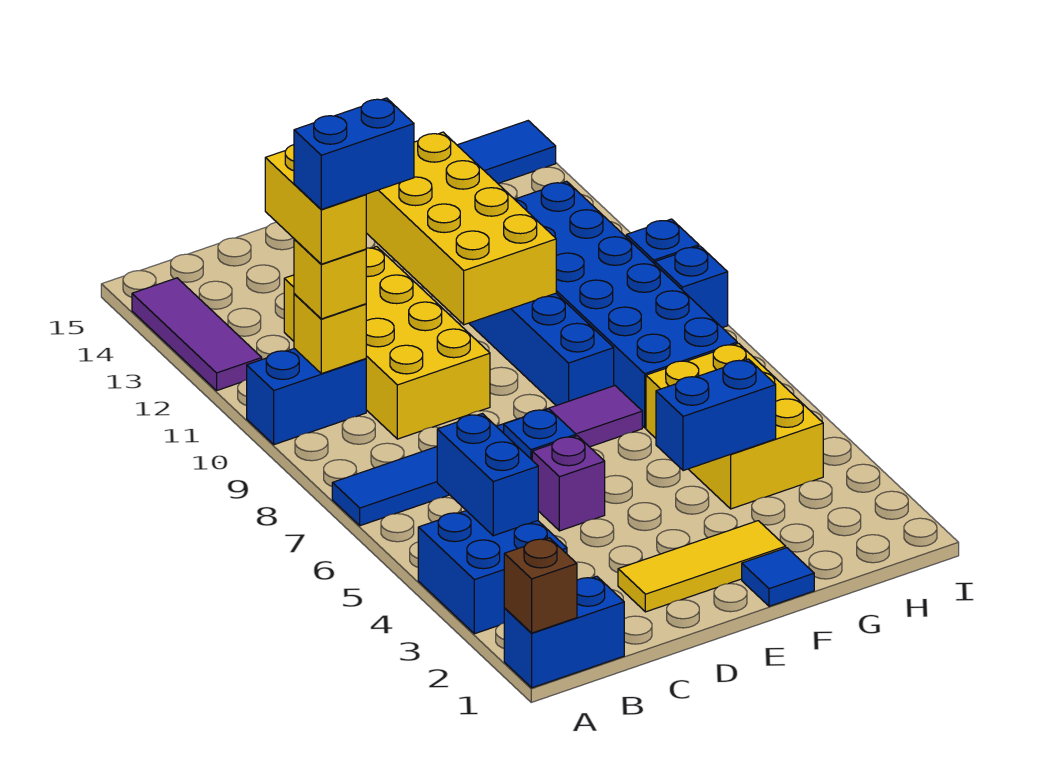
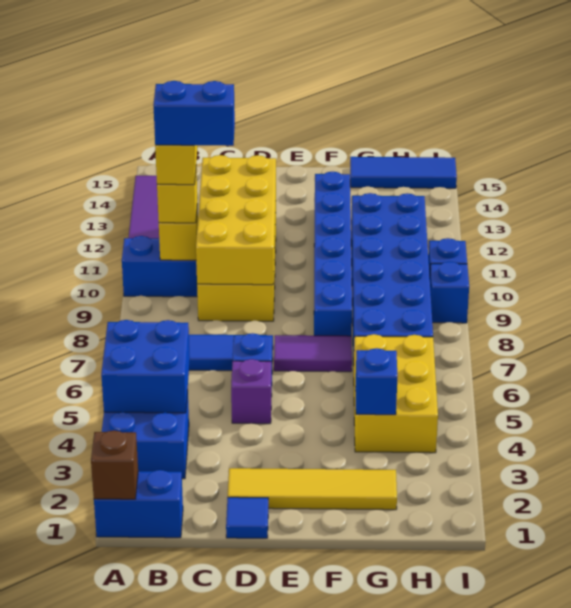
blue brick B4:B5 level 2 -> blue brick A4:B5 level 2
yellow tile D2:F2 level 1 -> yellow tile D2:G2 level 1
yellow brick E10:F13 level 2 -> yellow brick C9:D12 level 2
blue tile F1 level 1 -> blue tile D1 level 1
blue brick F4:G4 level 2 -> blue brick G4 level 2

